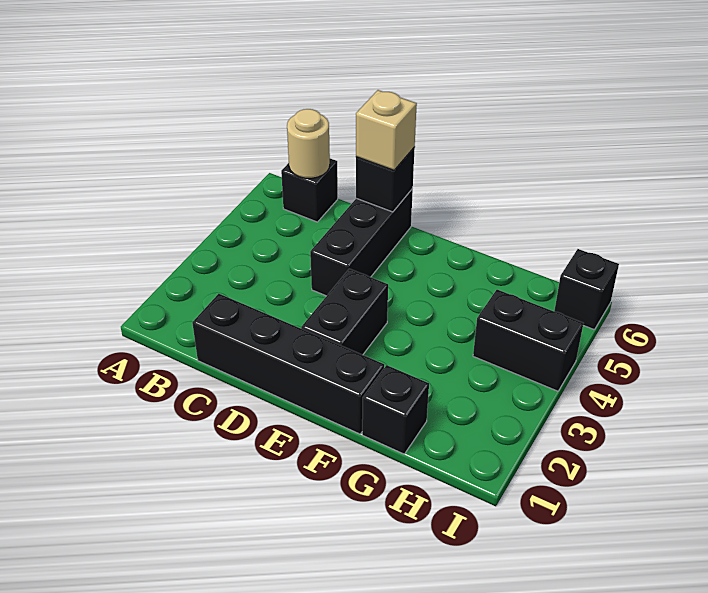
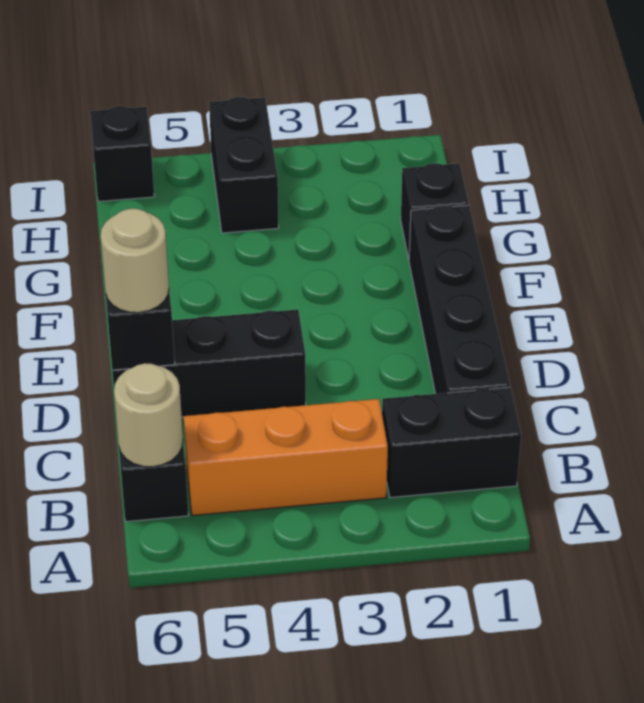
none -> orange brick B3:B5 level 1
tan brick D6 level 3 -> tan round brick D6 level 3
black brick E2:E3 level 1 -> black brick B1:B2 level 1

